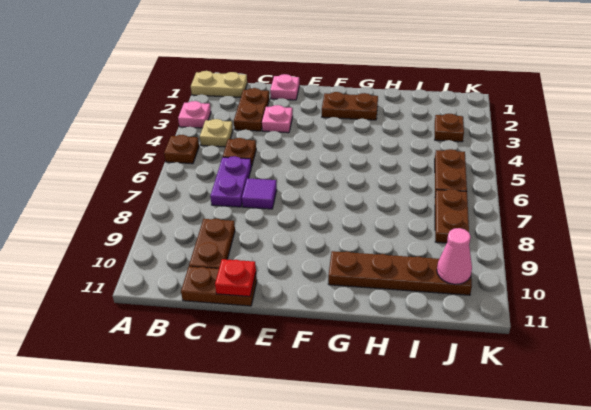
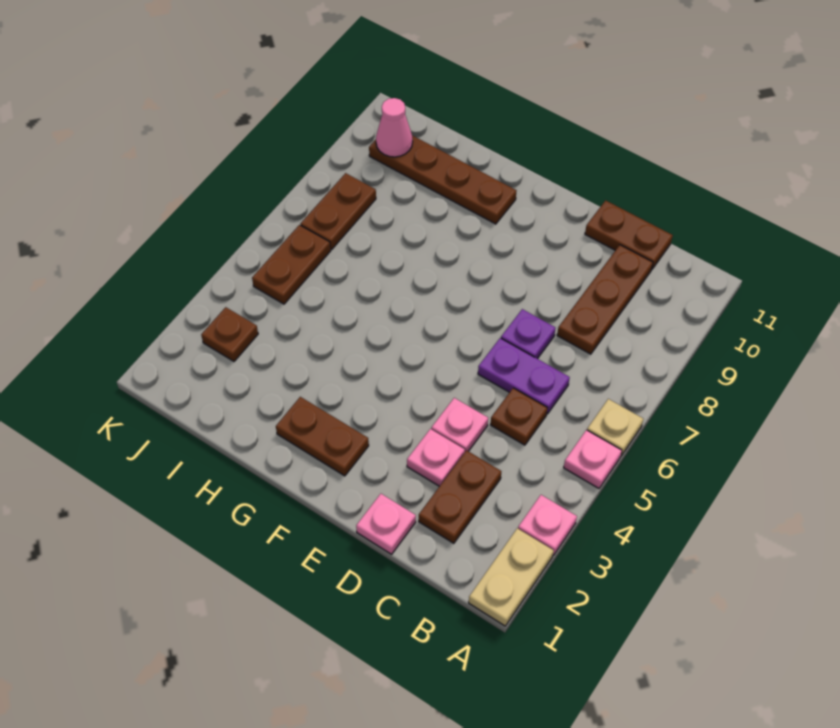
tan plate A1:B1 level 1 -> tan plate A1:A2 level 1
brown plate A5 level 1 -> pink plate A5 level 1
tan plate B4 level 1 -> tan plate A6 level 1
purple plate C6:C7 level 1 -> purple plate C6:D6 level 1
brown plate C9:C10 level 1 -> brown plate C8:C10 level 1
none -> pink plate D4 level 1
purple tile D7 level 1 -> purple plate D7 level 1
red plate D11 level 2 -> none

